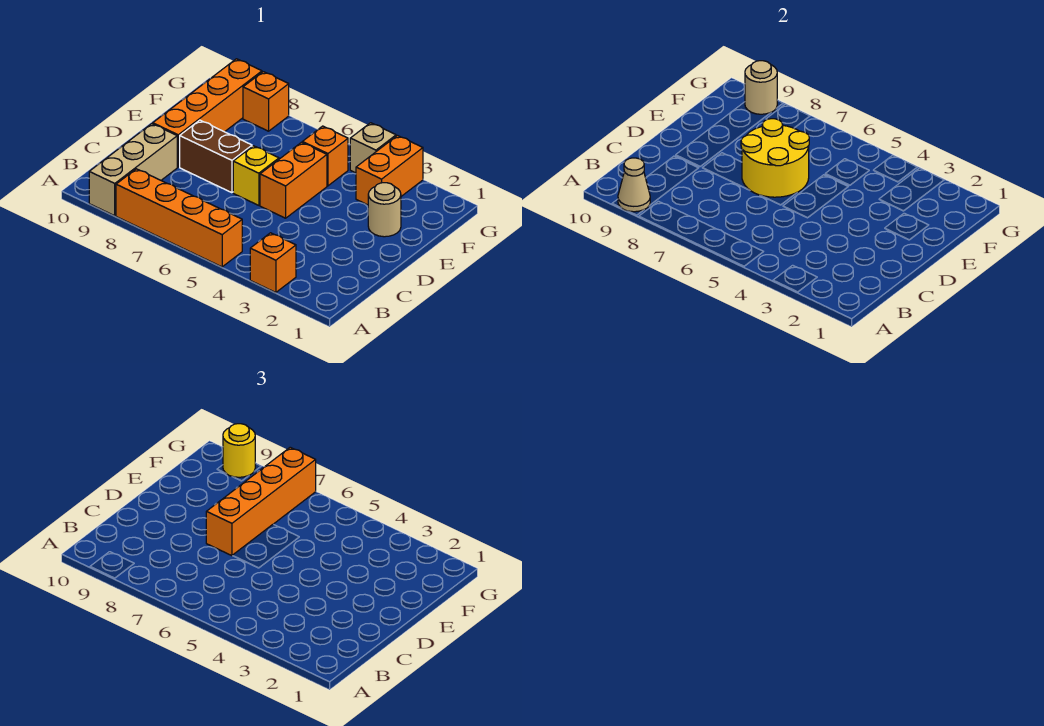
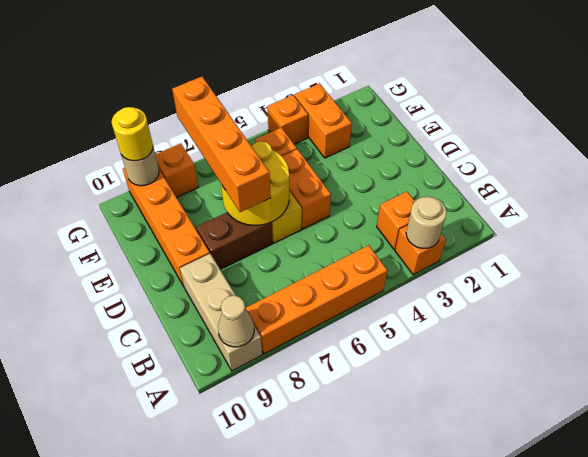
none -> orange brick B3 level 1
tan round brick E2 level 1 -> tan round brick A3 level 2
tan brick G4 level 1 -> orange brick G4 level 1

